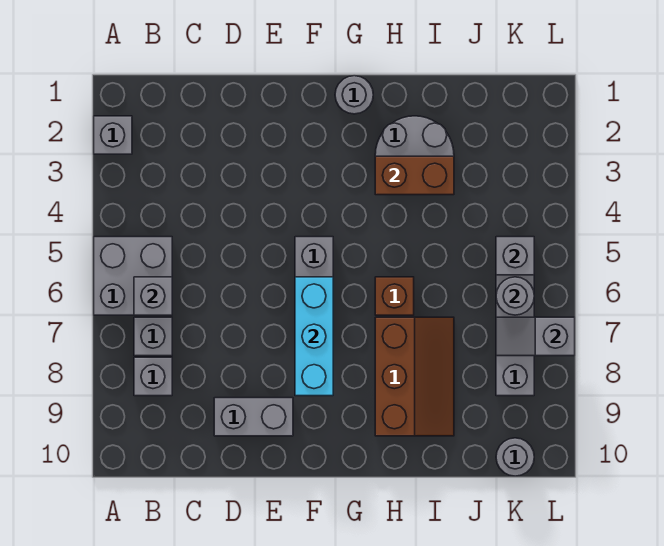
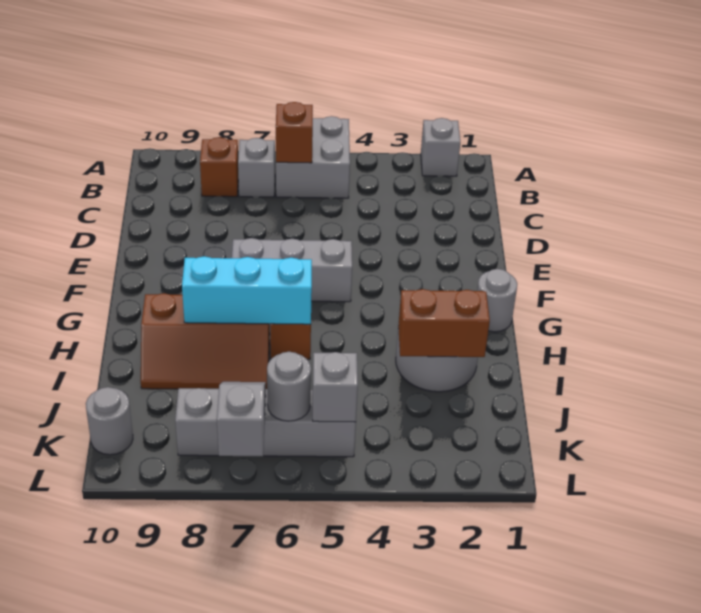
grey brick B6 level 2 -> brown brick B6 level 2
grey brick B8 level 1 -> brown brick B8 level 1
grey brick D9:E9 level 1 -> none
cyan brick F6:F8 level 2 -> cyan brick H6:H8 level 2
brown brick H3:I3 level 2 -> brown brick I2:I3 level 2

